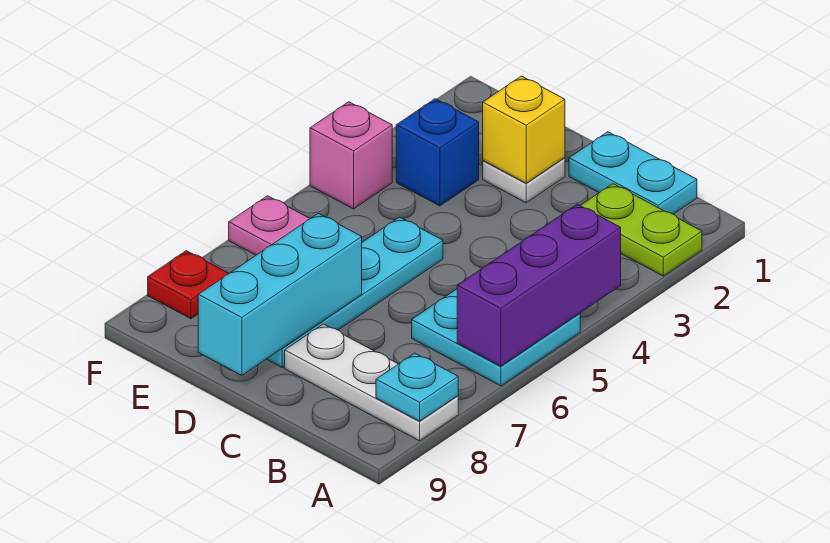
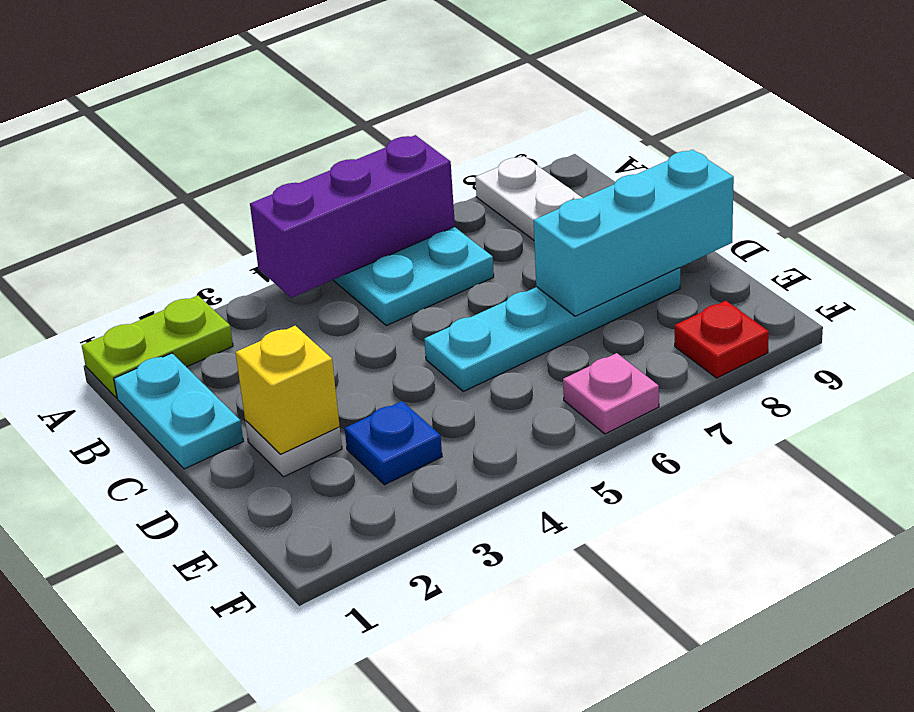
lime plate A2:B2 level 1 -> lime plate A1:A2 level 1
cyan plate A8 level 2 -> none
blue brick E3 level 1 -> blue plate E3 level 1
pink brick F4 level 1 -> none

